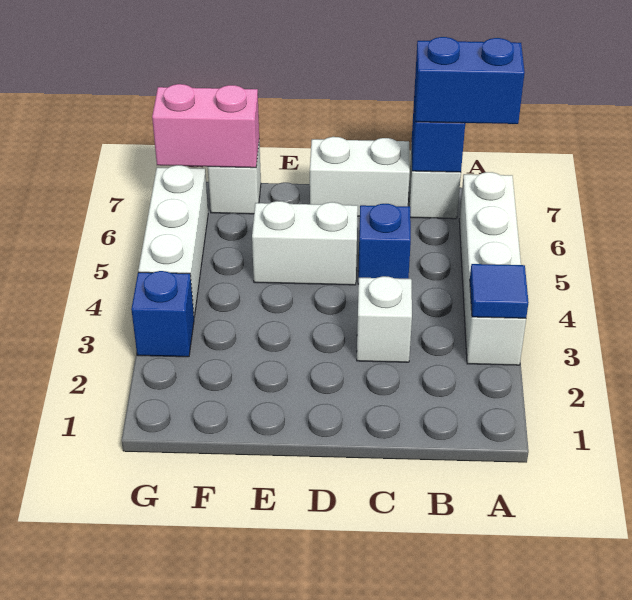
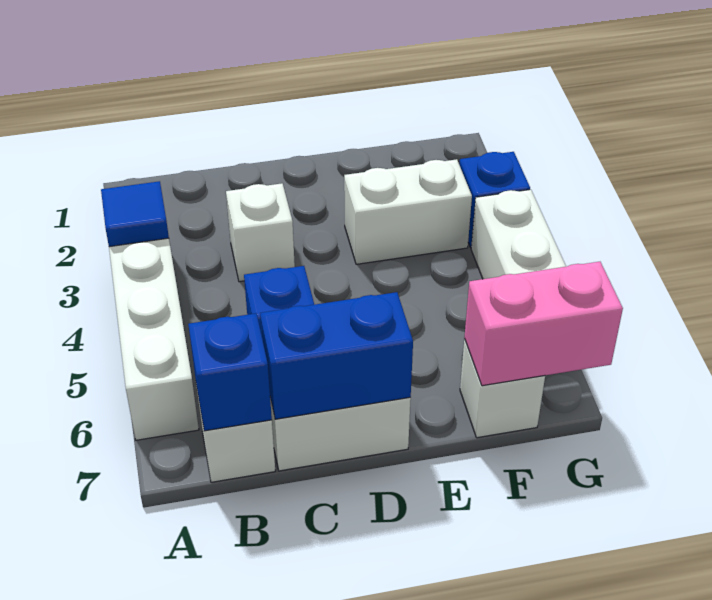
blue brick A7:B7 level 3 -> blue brick C7:D7 level 2
white brick D5:E5 level 1 -> white brick E3:F3 level 1

